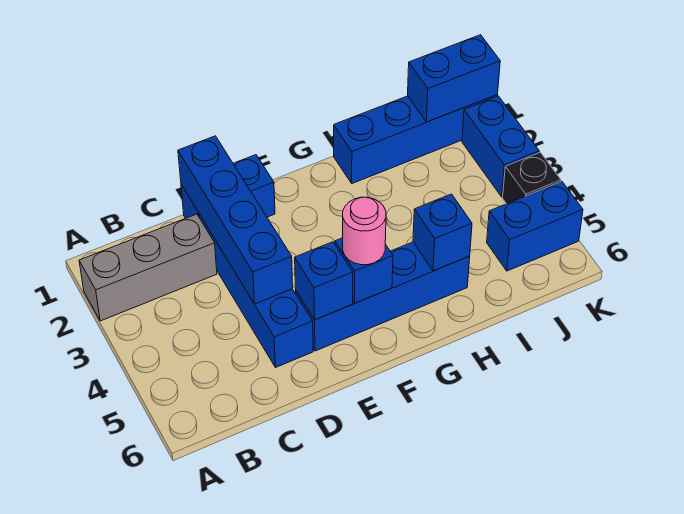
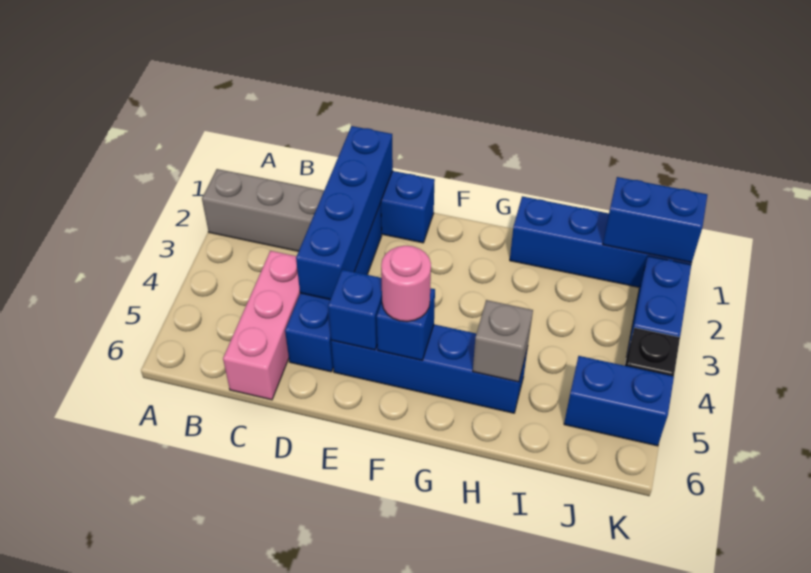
none -> pink brick C4:C6 level 1
blue brick H5 level 2 -> grey brick H5 level 2

